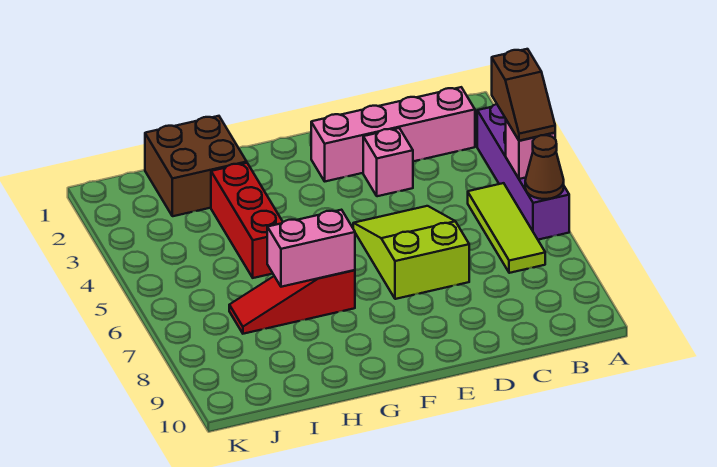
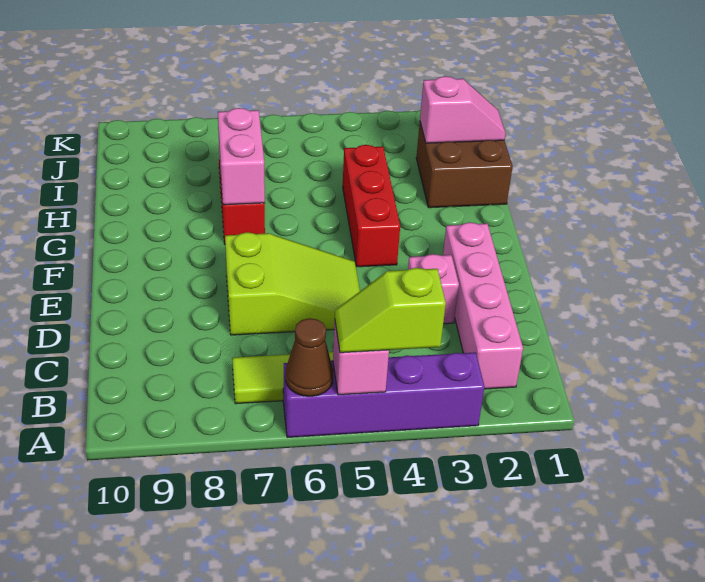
brown slope A4:A5 level 3 top 4 -> lime slope A4:A5 level 3 top 4
red brick H3:H5 level 1 -> red brick F4:H4 level 1
none -> pink slope I1:I2 level 2 top 2

